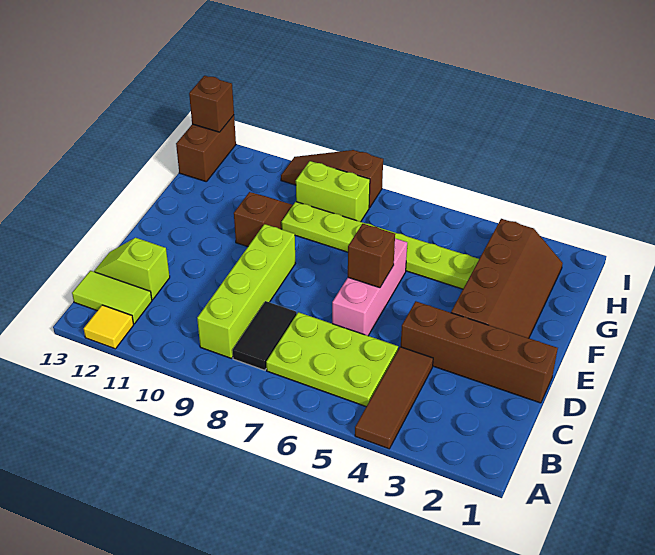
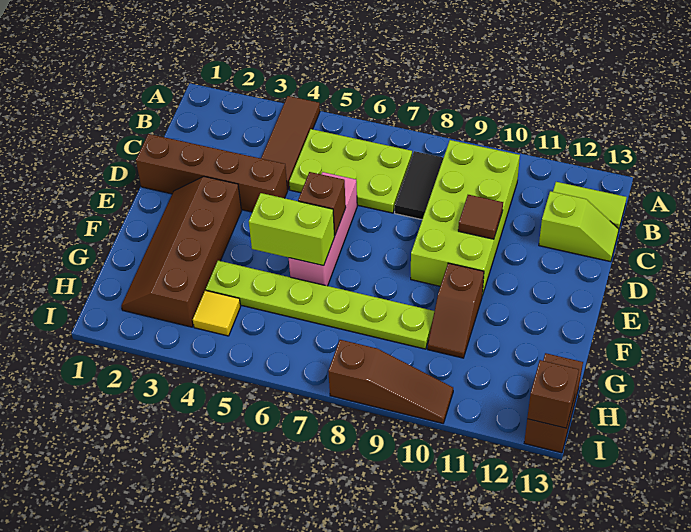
yellow tile A12 level 1 -> yellow tile H4 level 1
lime brick B9:E9 level 1 -> lime brick B9:E10 level 1
none -> brown tile D10 level 2
lime brick H8:H9 level 1 -> lime brick F5:F6 level 2

